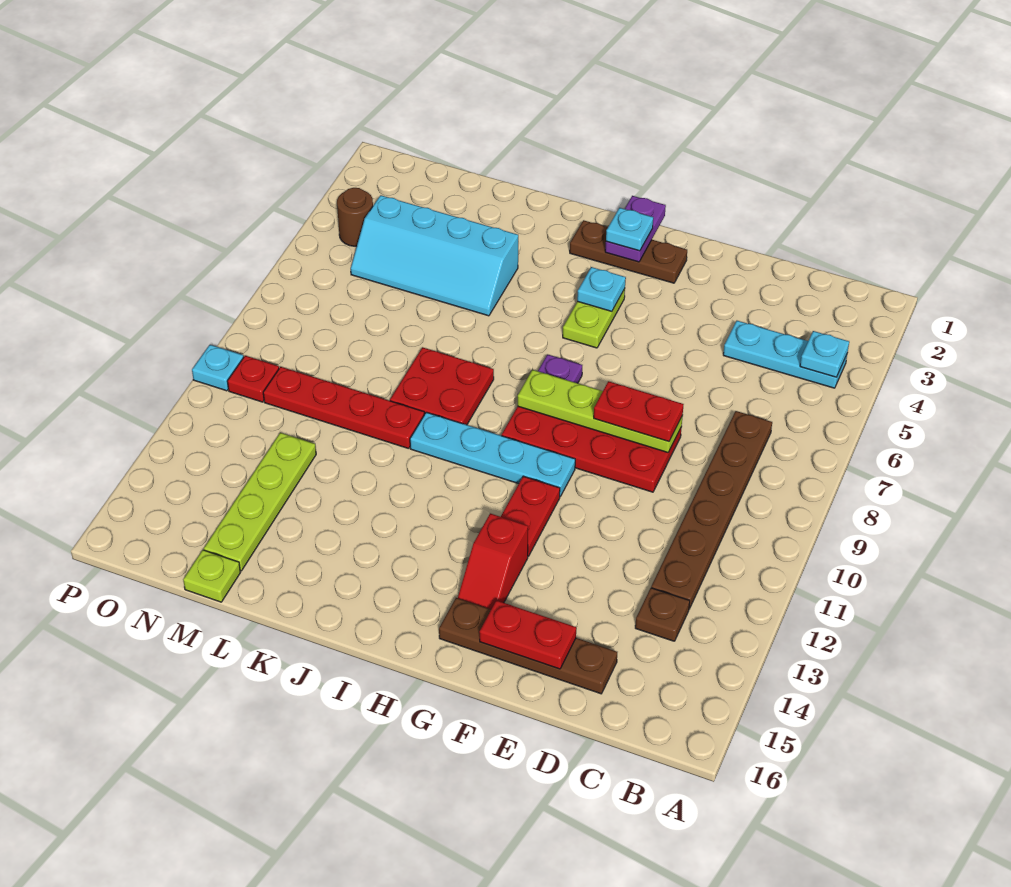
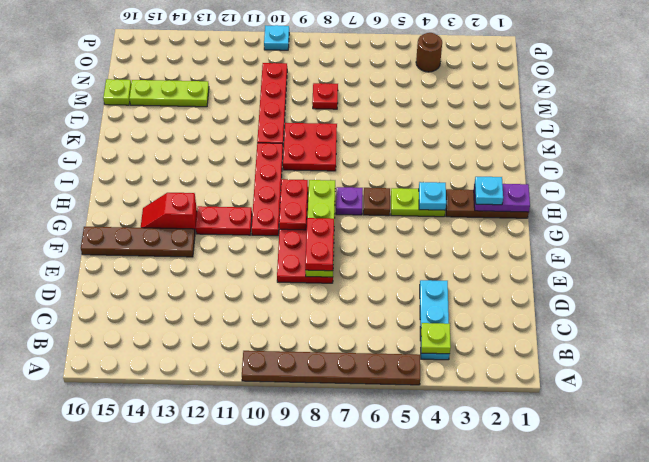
cyan plate B4 level 2 -> lime plate B4 level 2
brown plate C7:C12 level 1 -> brown plate A5:A10 level 1
brown plate C13 level 1 -> brown plate H6 level 1
brown plate D15:G15 level 1 -> brown plate F13:F16 level 1
red plate E15:F15 level 2 -> red plate G9:H9 level 2
brown plate G2:I2 level 1 -> brown plate H1:H3 level 1
cyan plate G10:J10 level 1 -> red plate G10:J10 level 1
cyan slope K4:N5 level 1 top 4 -> none
lime plate M12:M15 level 1 -> lime plate M13:M15 level 1
red plate O10 level 1 -> red plate M8 level 1

